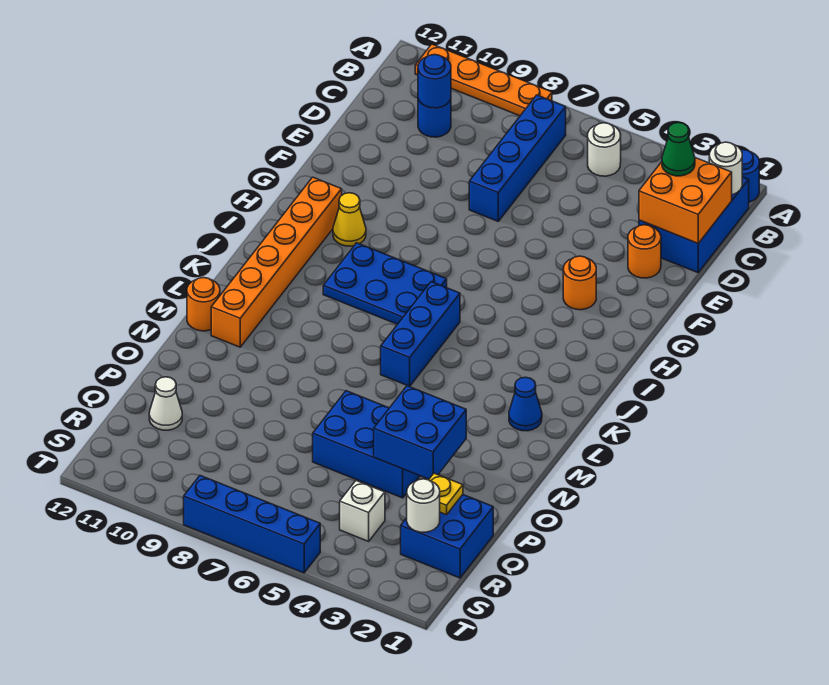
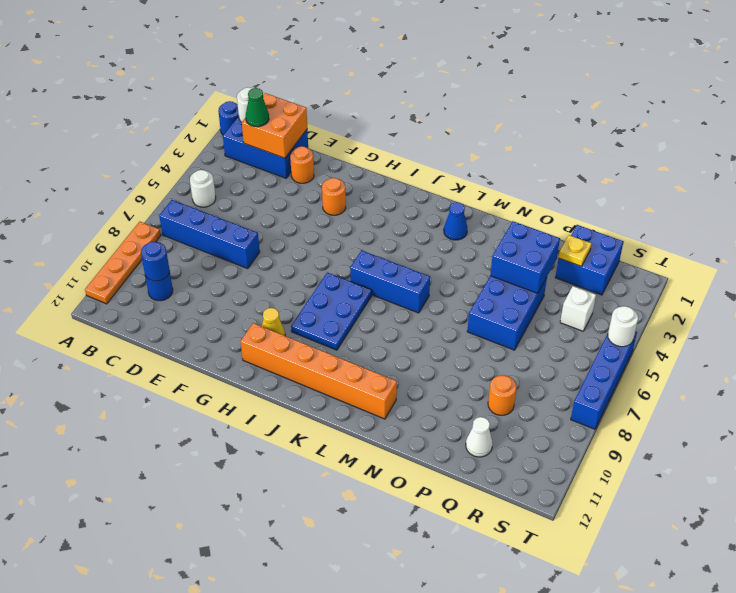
orange round brick M12 level 1 -> orange round brick Q9 level 1
white round brick R2 level 2 -> white round brick T5 level 2

